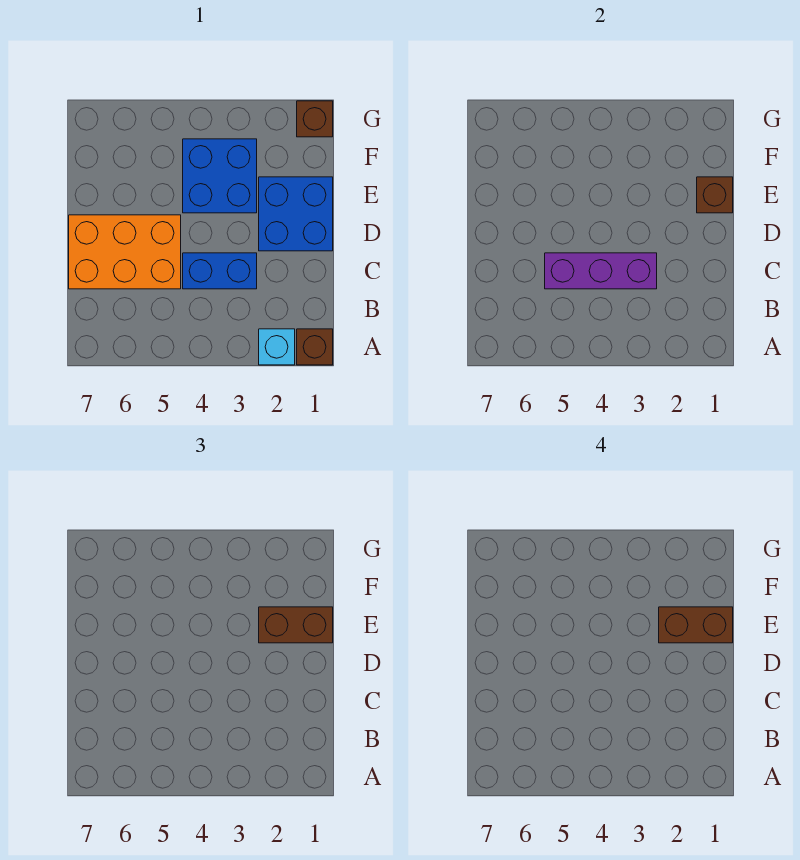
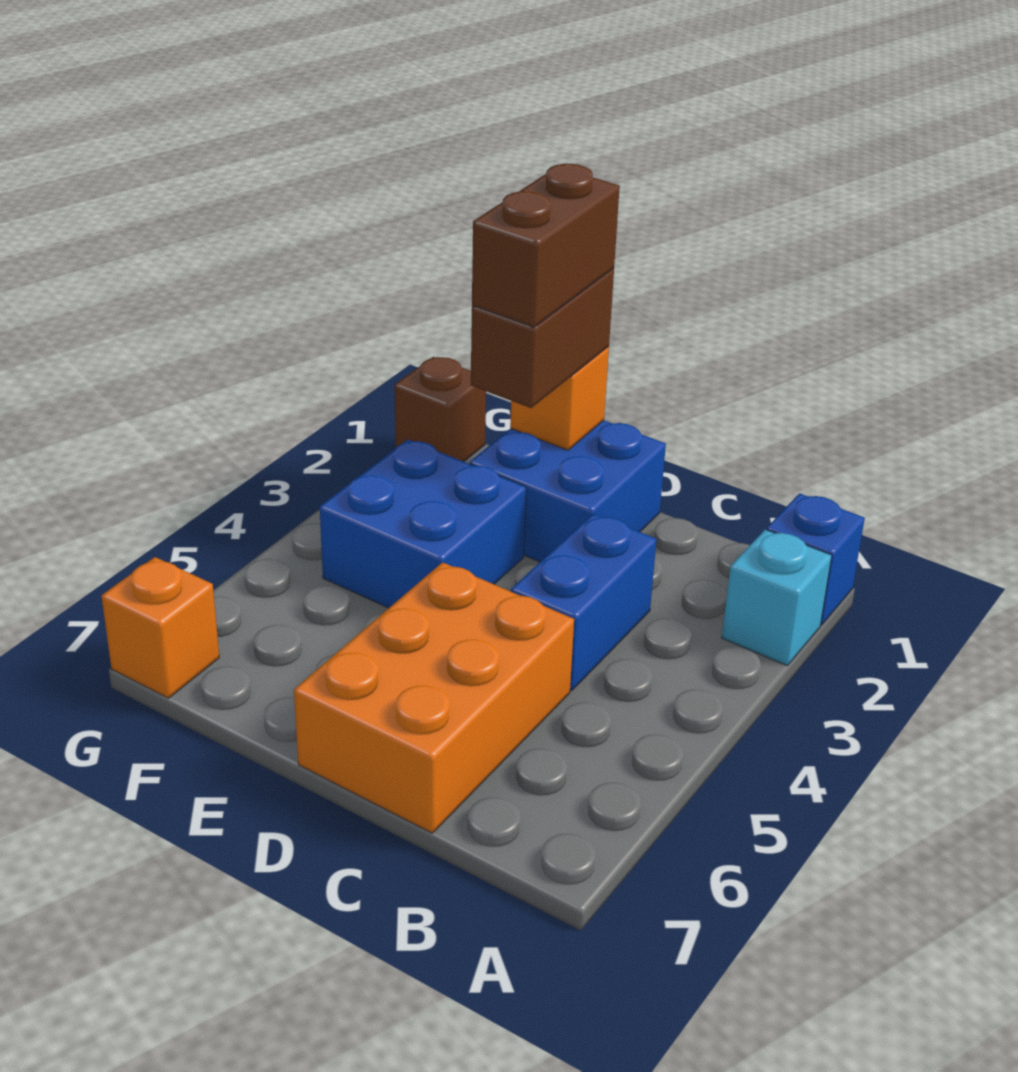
brown brick A1 level 1 -> blue brick A1 level 1
purple brick C3:C5 level 2 -> none
brown brick E1 level 2 -> orange brick E1 level 2
none -> orange brick G7 level 1

